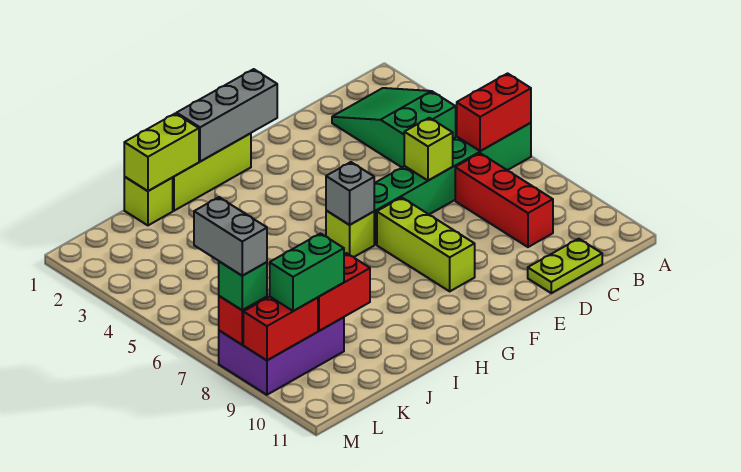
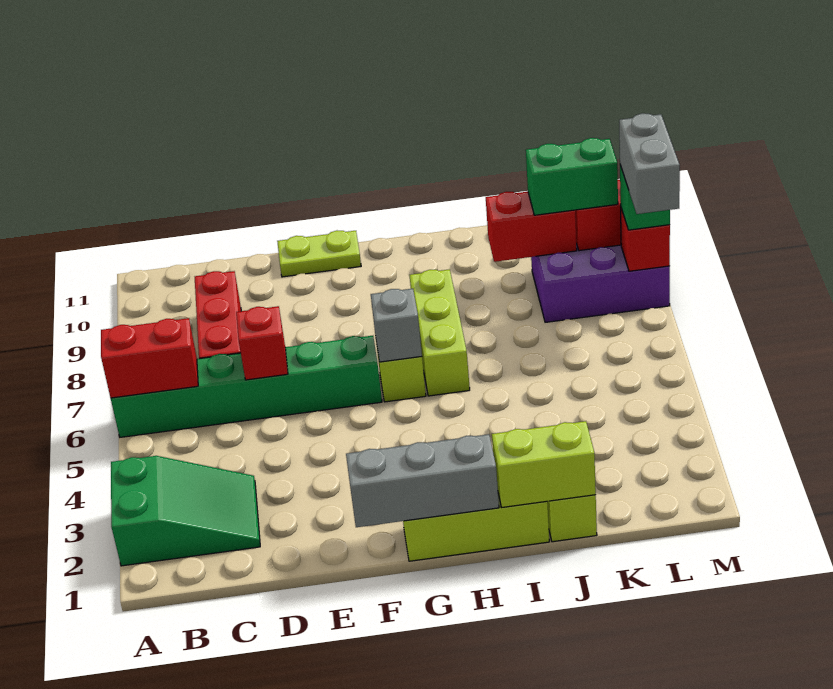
green slope B2:C4 level 1 top 4 -> green slope A2:C3 level 1 top A
lime plate C11:D11 level 1 -> lime plate E11:F11 level 1
lime brick D6 level 2 -> red brick D6 level 2
lime brick F7:F9 level 1 -> lime brick H6:H8 level 1

